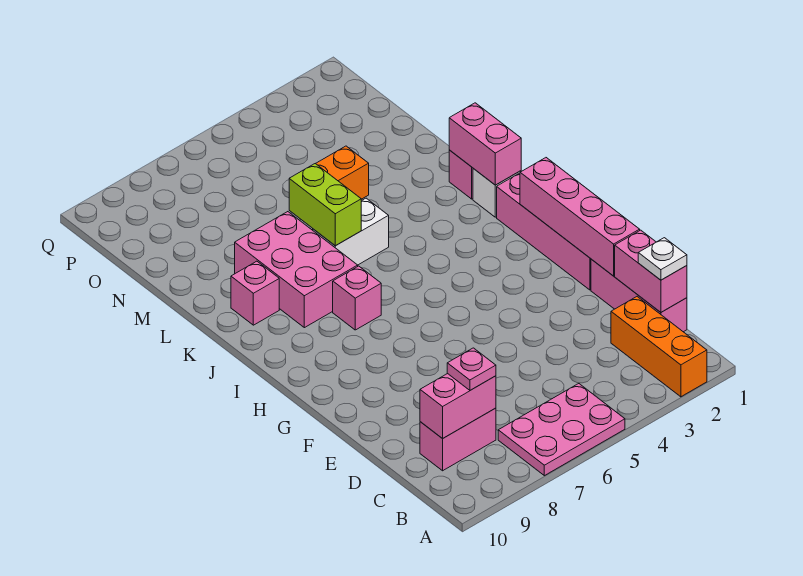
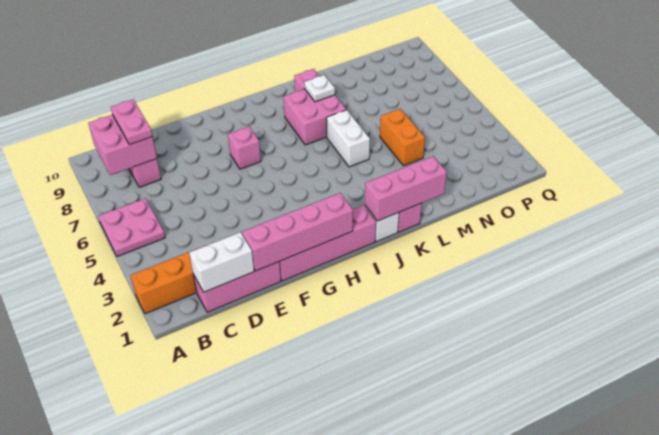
pink plate A5:B7 level 1 -> pink plate A5:B6 level 1
pink brick C1:D1 level 2 -> white brick C1:D1 level 2
white plate C1 level 3 -> white plate K8 level 2
pink brick C8:C9 level 2 -> pink brick B8:C9 level 2
pink plate C8 level 3 -> pink plate C8:C9 level 3
pink brick I7 level 1 -> pink brick G7 level 1
pink brick J1:K1 level 2 -> pink brick J1:L1 level 2
pink brick J7:L8 level 1 -> pink brick J7:K8 level 1
lime brick K6:L6 level 2 -> none

